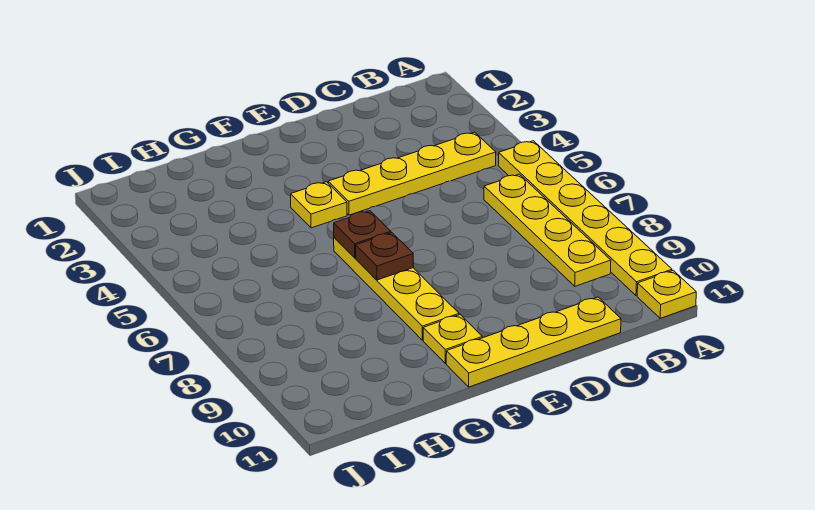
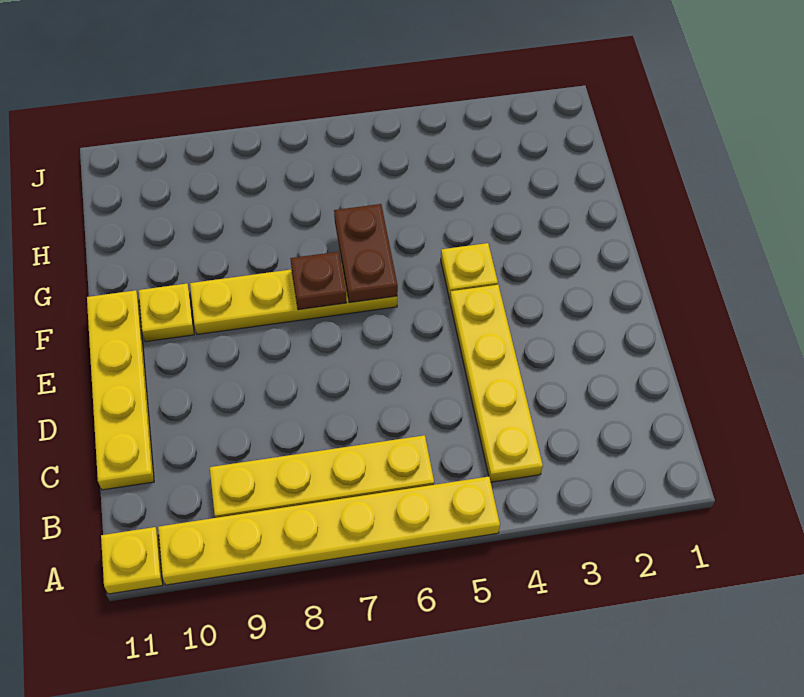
brown plate F6 level 2 -> brown plate F6:G6 level 2

